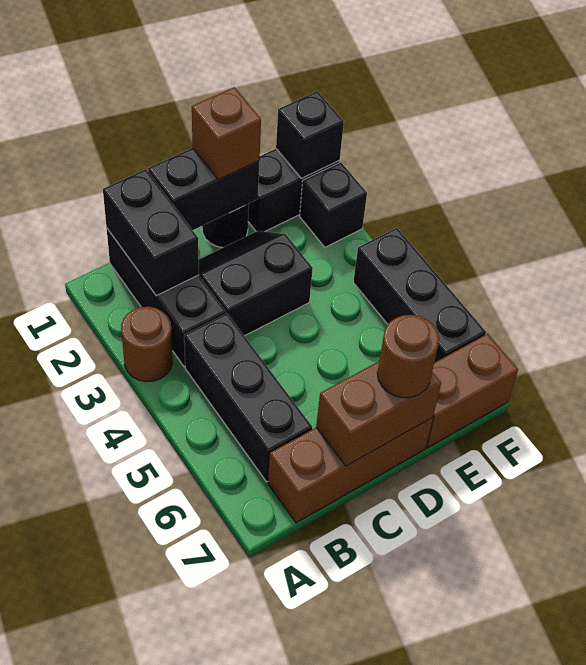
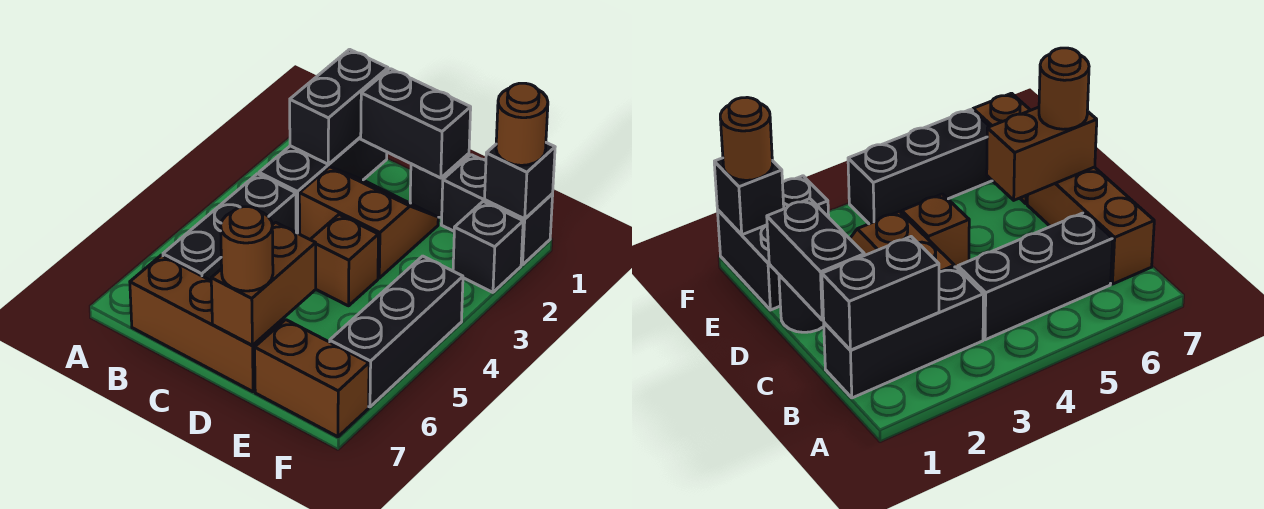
brown round brick A3 level 1 -> brown round brick F1 level 3
black slope C2:D3 level 1 top 3 -> brown slope C2:D3 level 1 top 3
brown brick C7:D7 level 2 -> brown brick D6:D7 level 2
brown brick D1 level 3 -> brown brick D4 level 1

